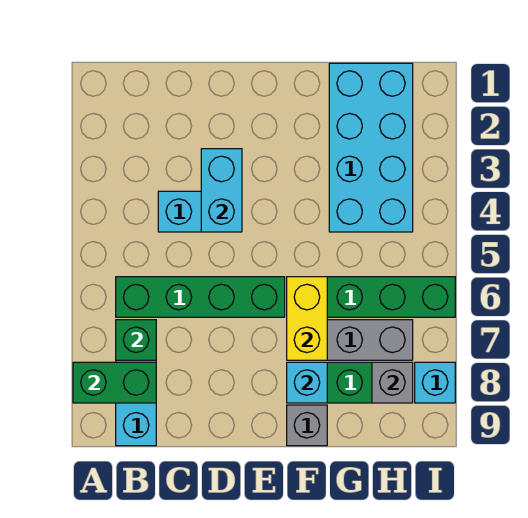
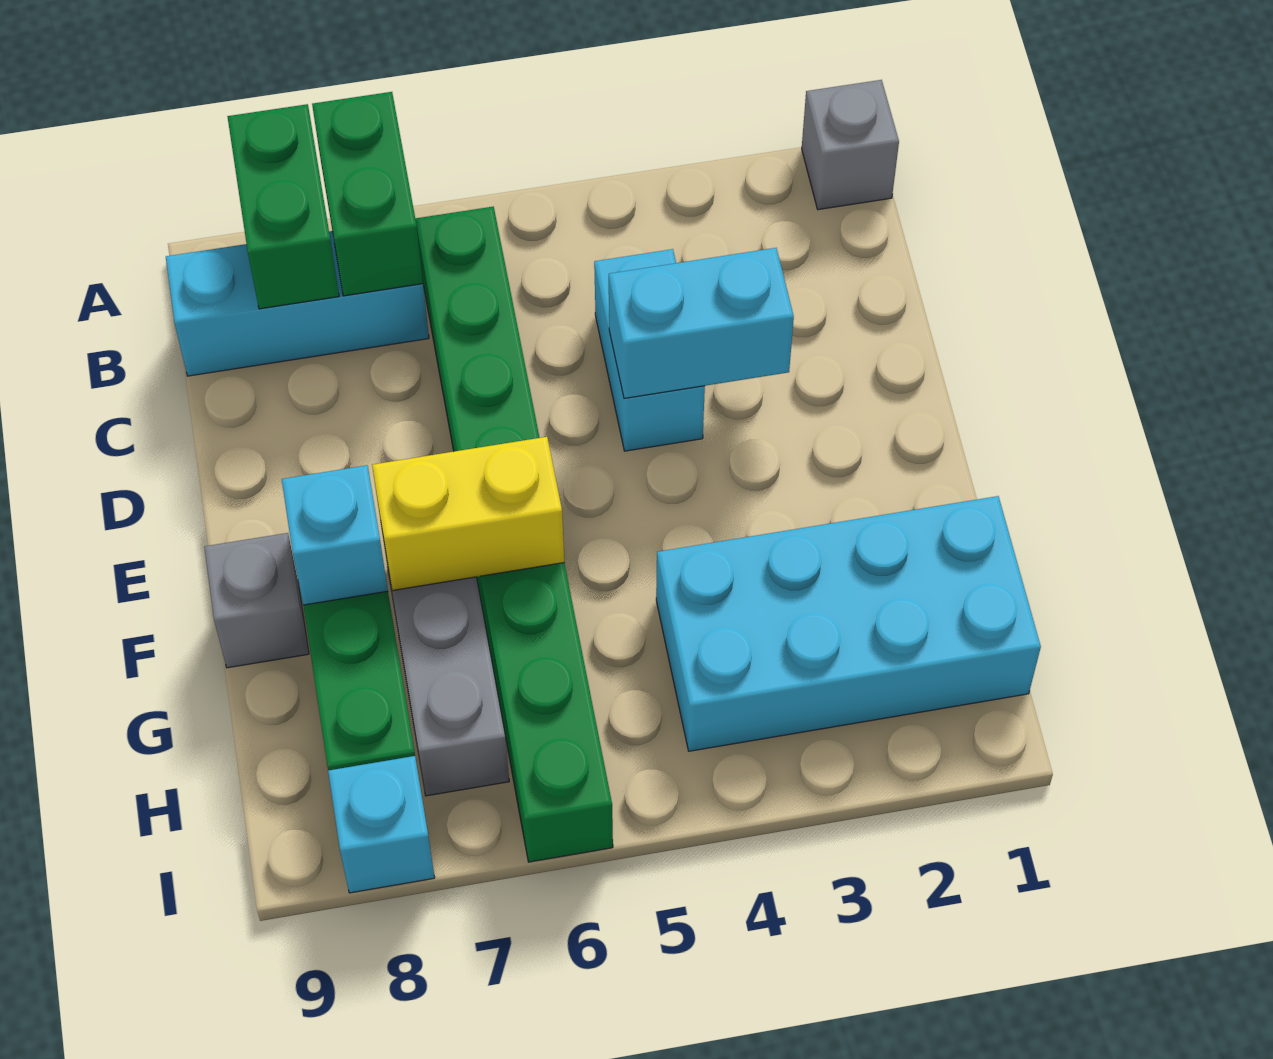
green brick B7 level 2 -> green brick A7:B7 level 2
grey brick H8 level 2 -> grey brick A1 level 1

